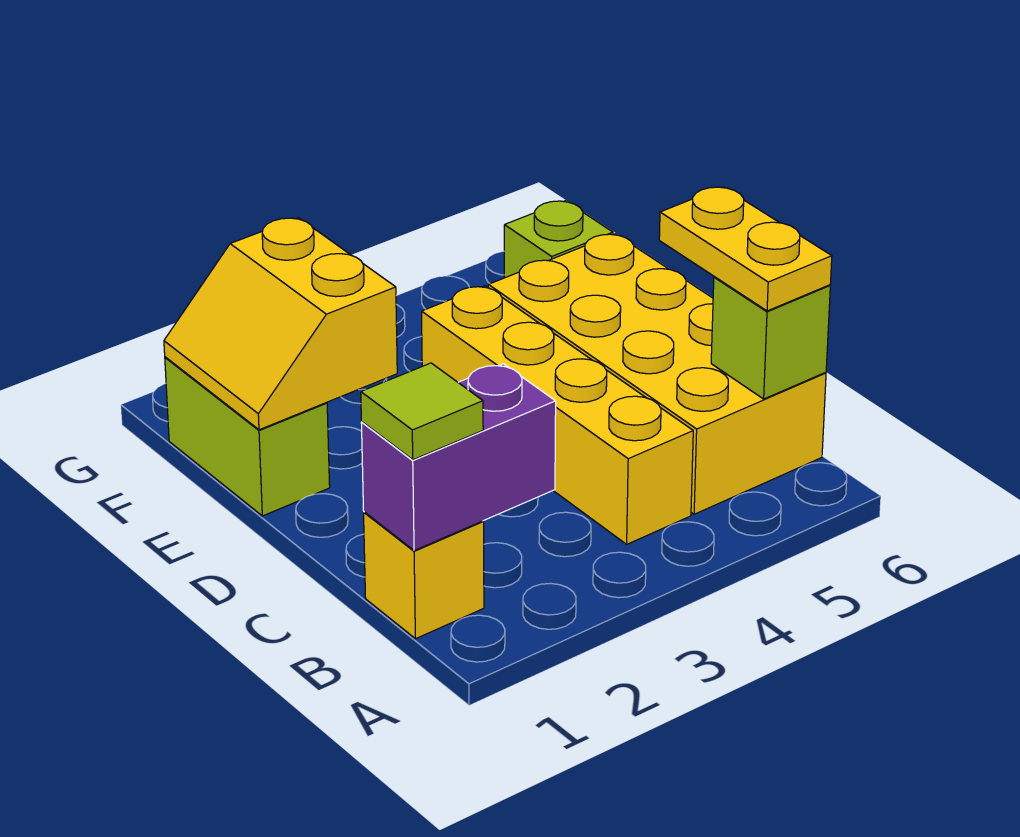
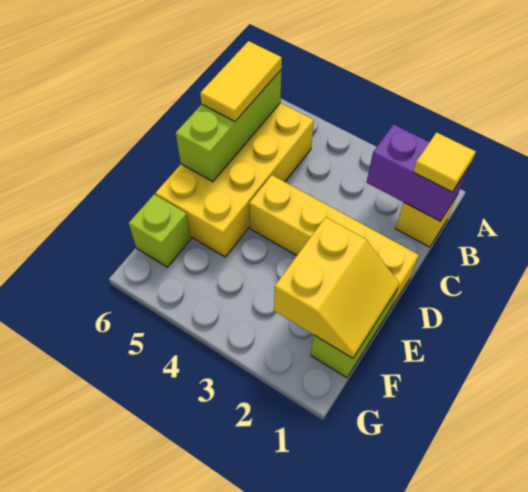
lime tile B1 level 3 -> yellow tile B1 level 3
yellow brick B4:E4 level 1 -> yellow brick D1:D4 level 1
lime brick B6 level 2 -> lime brick B6:D6 level 2
yellow plate B6:C6 level 3 -> yellow tile B6:C6 level 3

